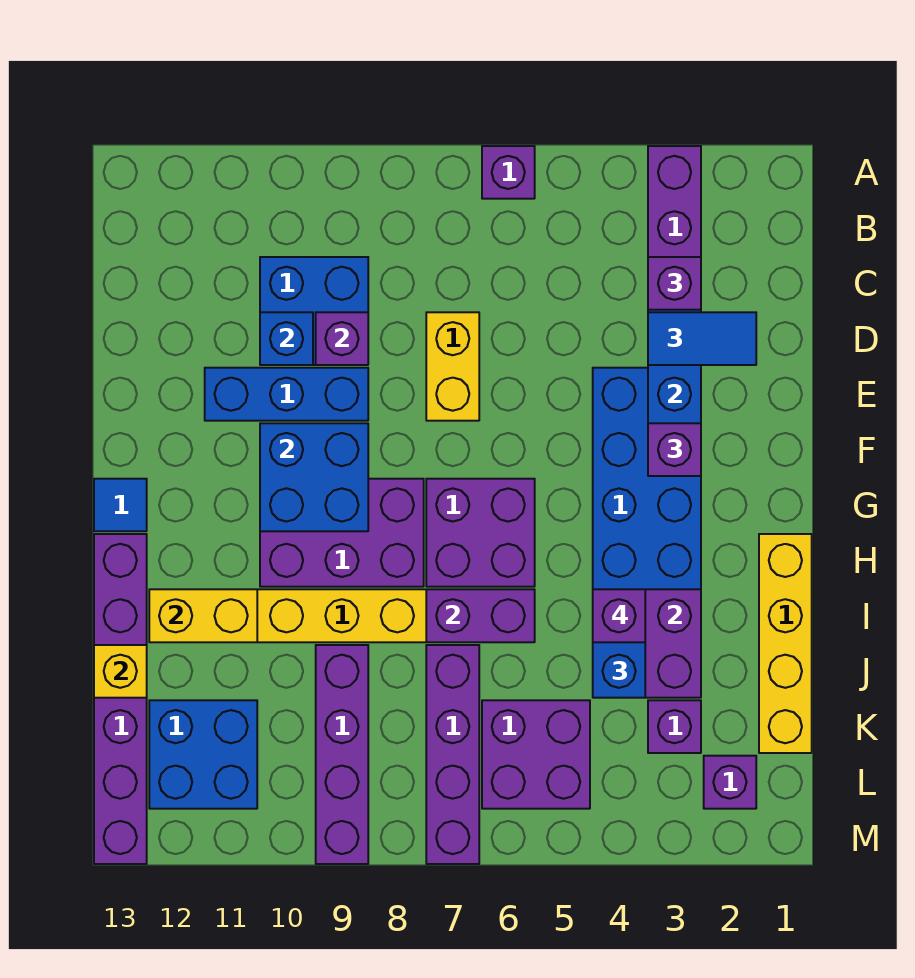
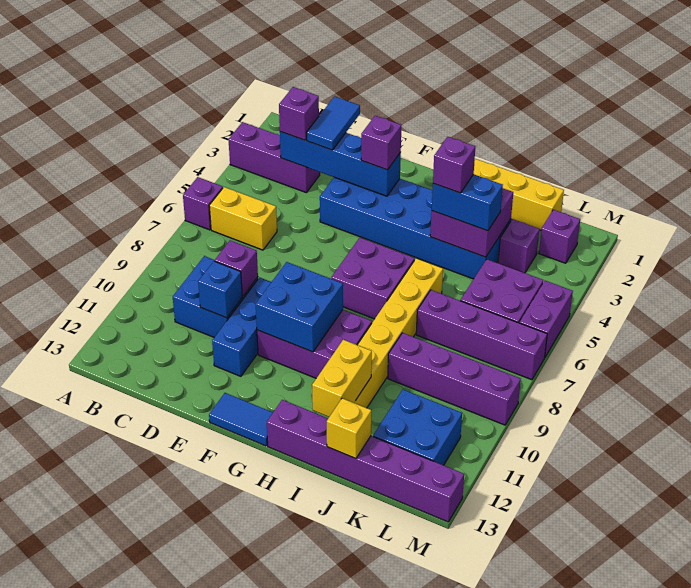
yellow brick D7:E7 level 1 -> yellow brick B6:C6 level 1
purple brick G8:H10 level 1 -> purple brick F9:H10 level 1
blue tile G13 level 1 -> blue tile F13:G13 level 1
purple brick I6:I7 level 2 -> purple brick M5:M6 level 1

